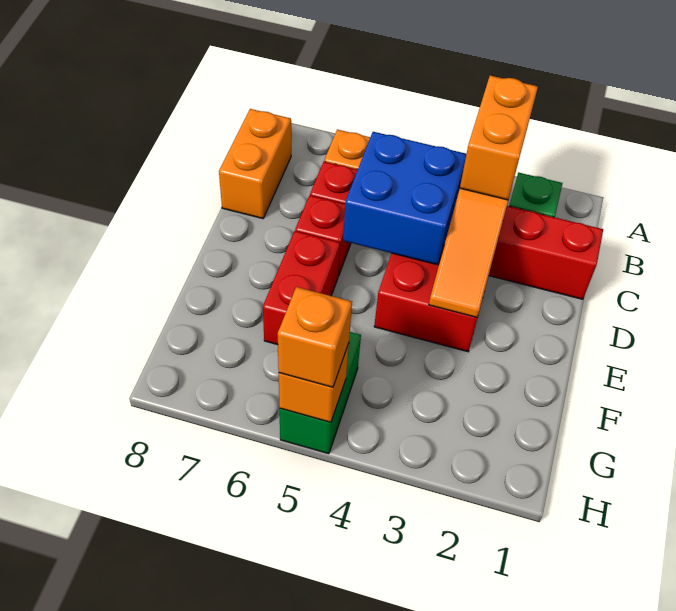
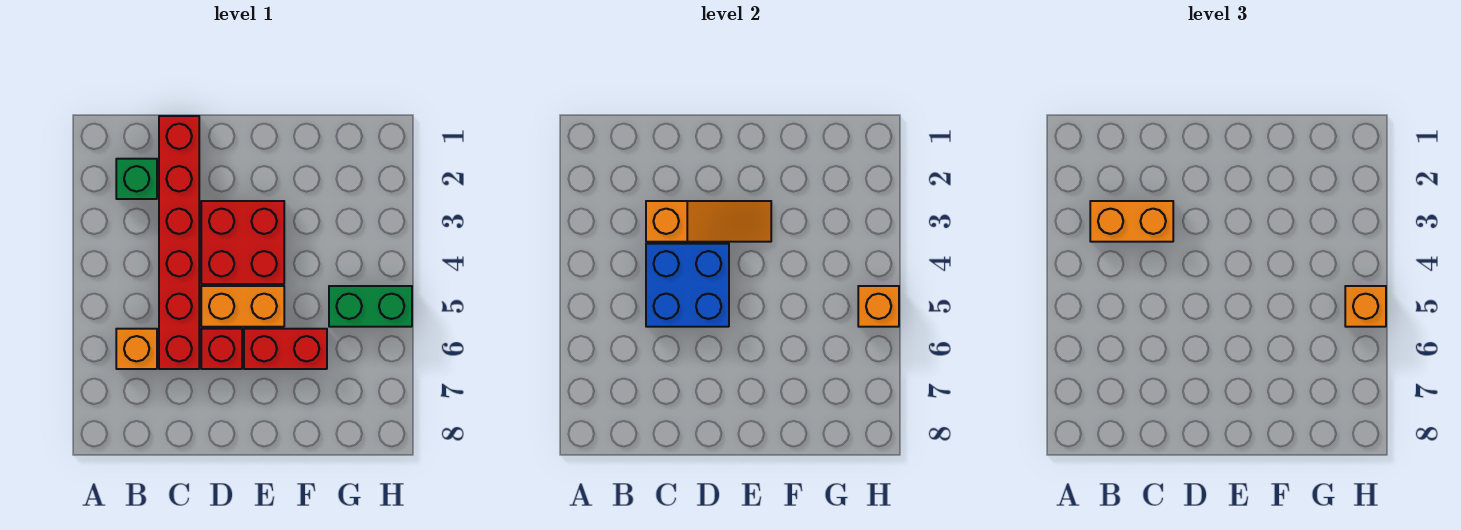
orange brick B8:C8 level 1 -> orange brick D5:E5 level 1

